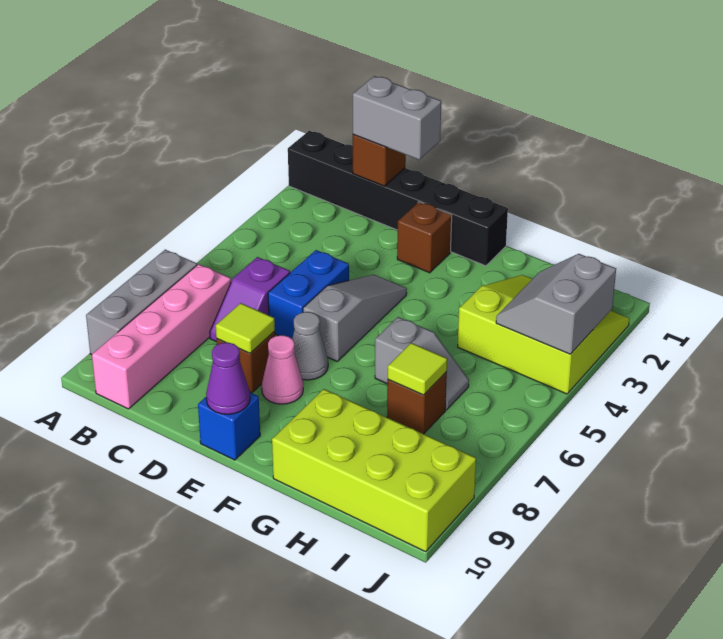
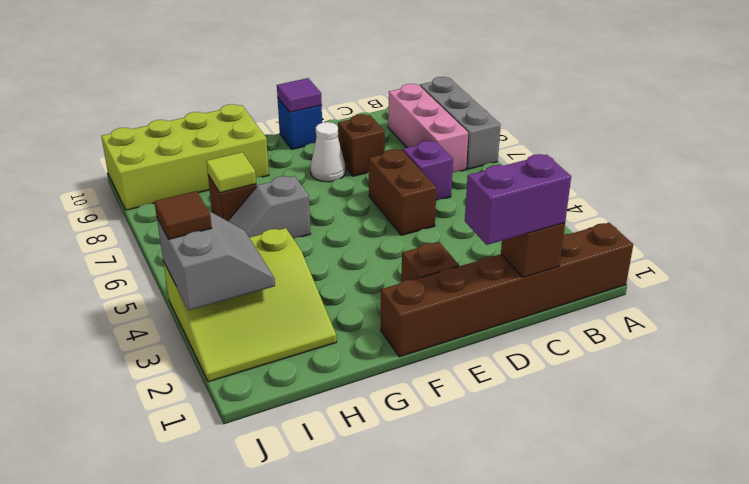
black brick A1:F1 level 1 -> brown brick A1:F1 level 1
pink brick B7:B10 level 1 -> pink brick B7:B9 level 1
grey brick C1:D1 level 3 -> purple brick C1:D1 level 3
blue brick D5:D6 level 1 -> brown brick D5:D6 level 1
lime tile D8 level 2 -> none
grey slope E4:E6 level 1 top 6 -> none
grey cone E7 level 1 -> none
pink cone E8 level 1 -> white cone E8 level 1
purple cone E10 level 2 -> purple tile E10 level 2
none -> brown tile J4 level 3

